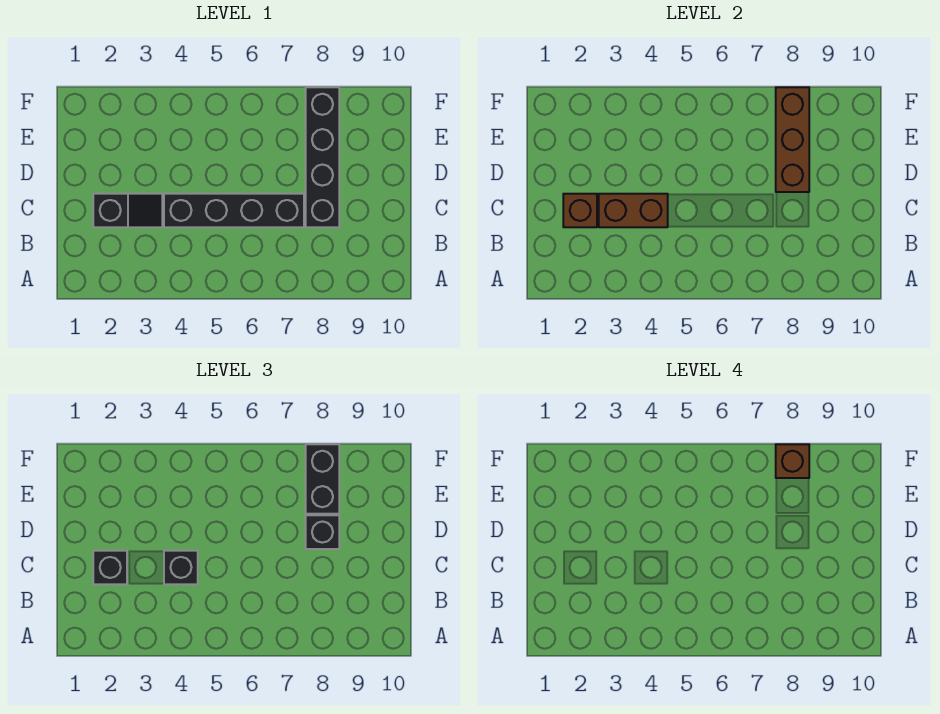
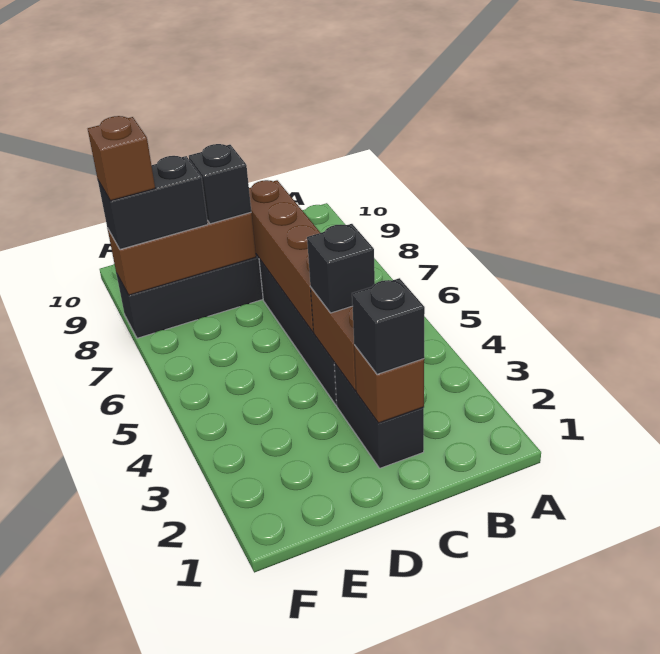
black slope C2:C3 level 1 top 2 -> black brick C2:C3 level 1
none -> brown brick C5:C8 level 2

